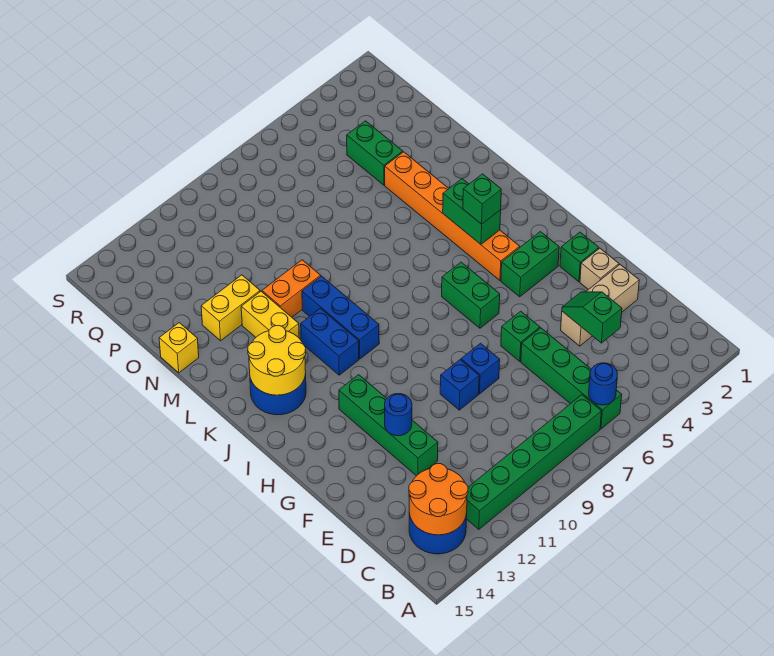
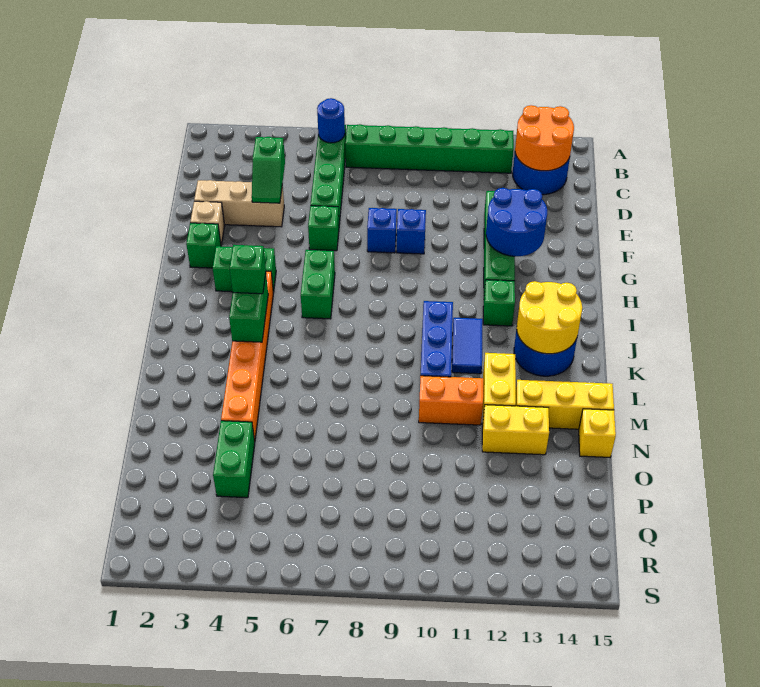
blue round brick F12 level 2 -> blue round brick F12:G13 level 2
none -> green brick I12 level 1
blue brick J11:K11 level 1 -> blue tile J11:K11 level 1
none -> yellow brick M13:M15 level 1

